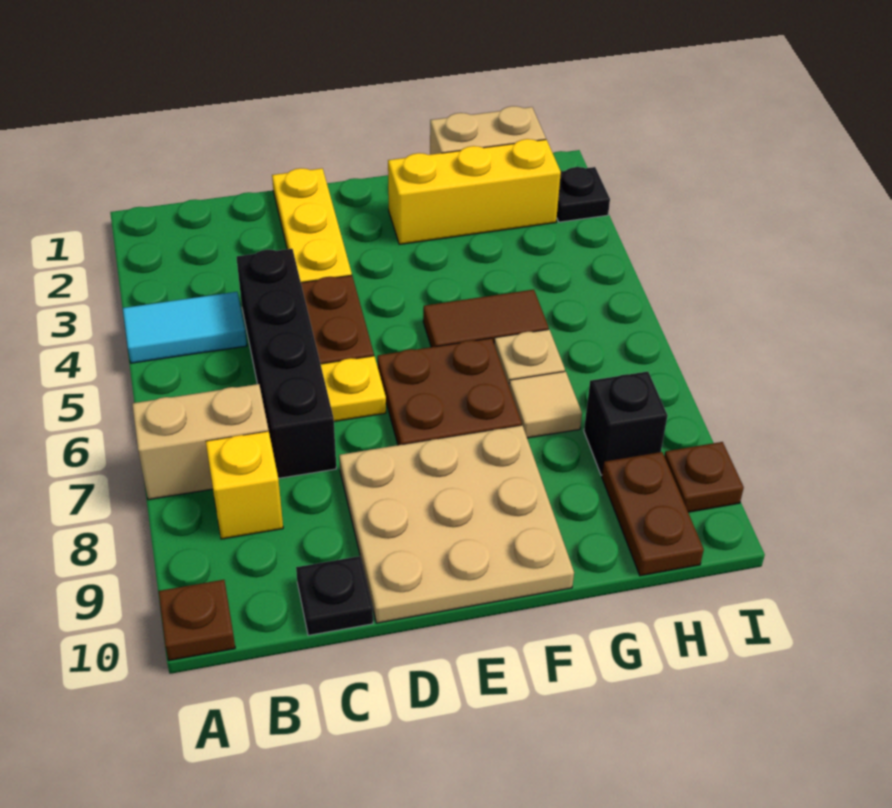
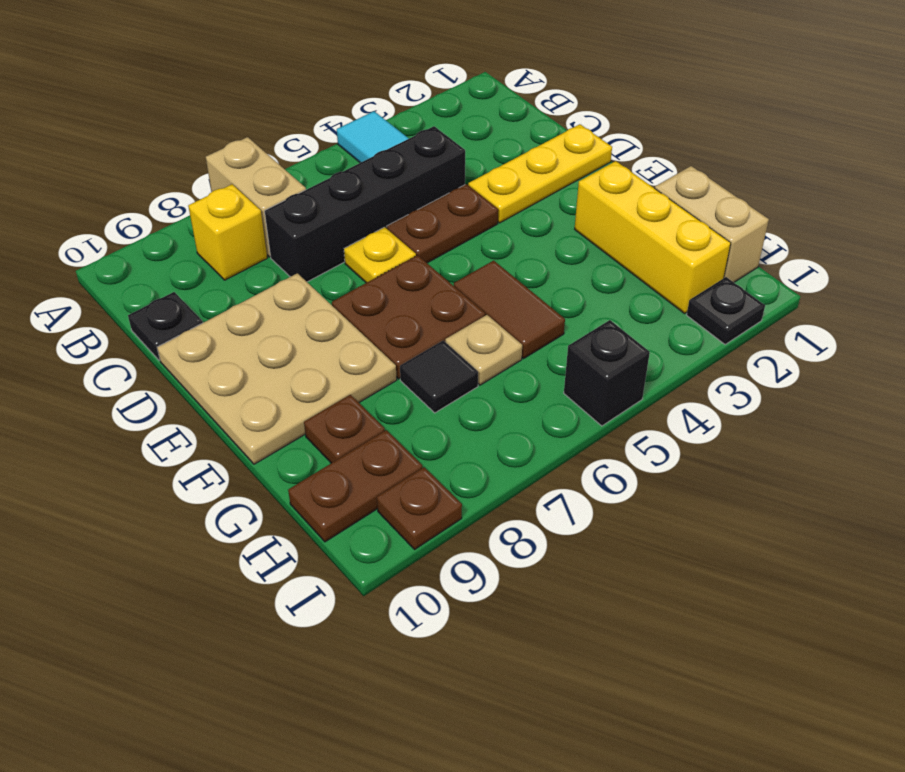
brown plate A10 level 1 -> brown plate G9 level 1
tan tile G7 level 1 -> black tile G7 level 1
black brick H8 level 1 -> black brick I5 level 1

